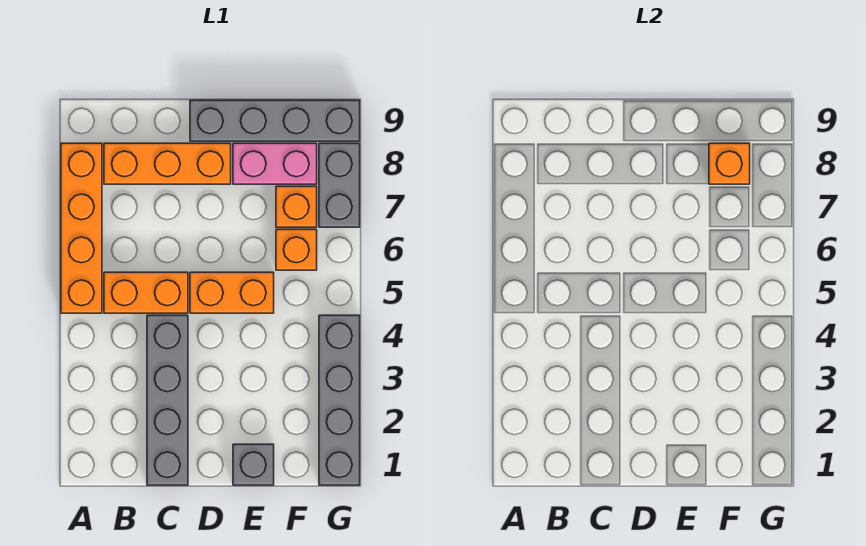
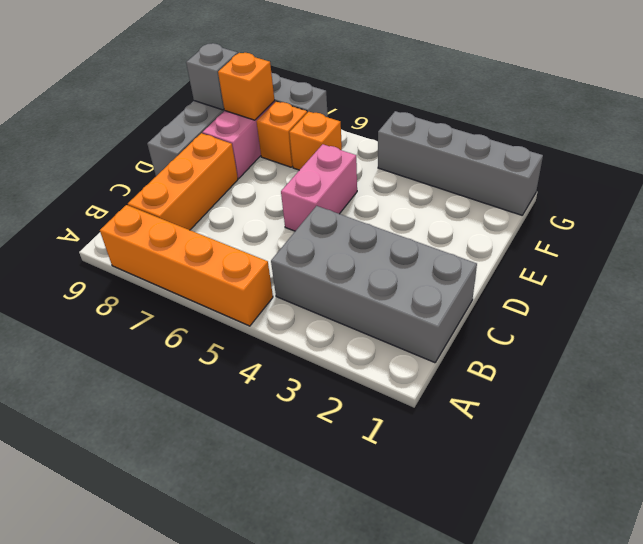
orange brick B5:C5 level 1 -> none
grey brick C1:C4 level 1 -> grey brick B1:C4 level 1
orange brick D5:E5 level 1 -> pink brick D5:E5 level 1
grey brick E1 level 1 -> grey brick F9 level 2

